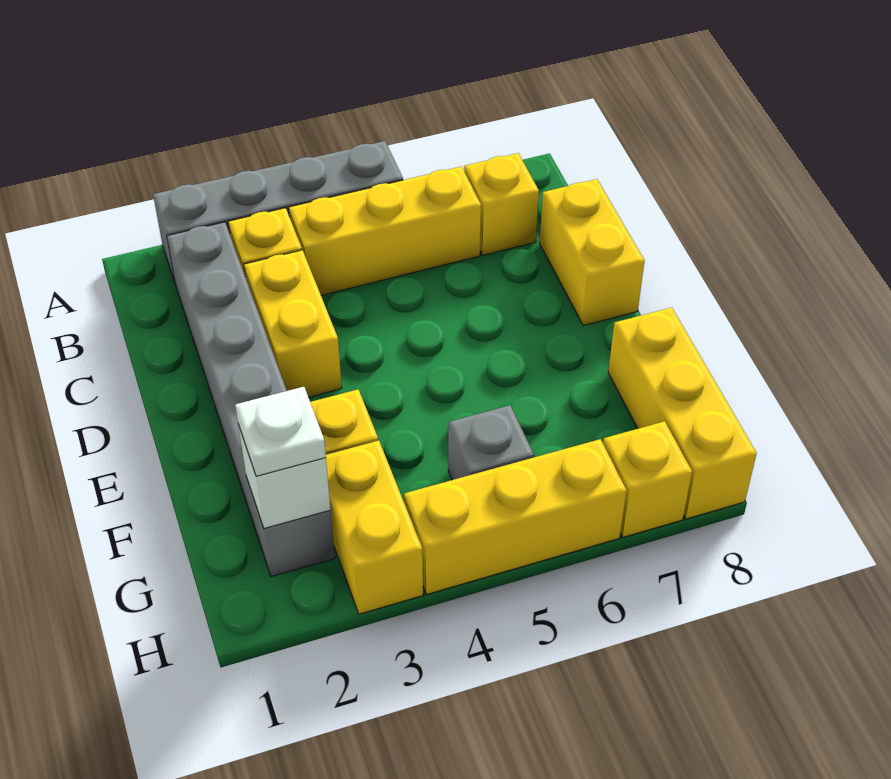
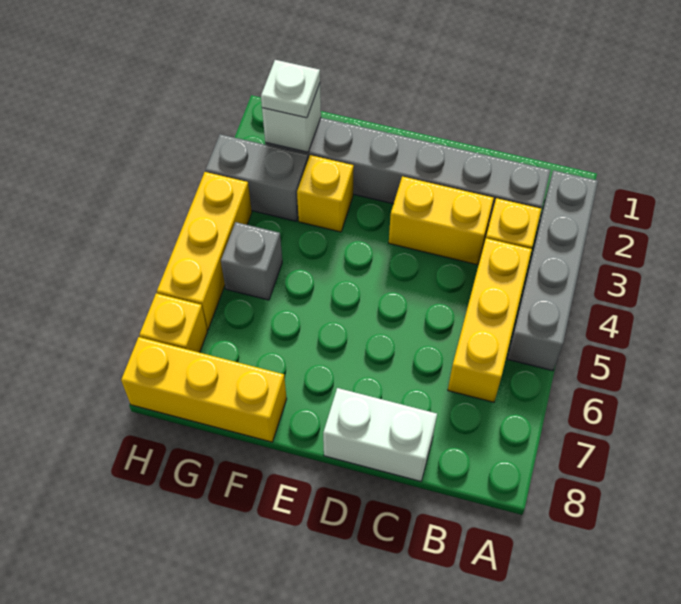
yellow brick B7 level 1 -> none
yellow brick C8:D8 level 1 -> white brick C8:D8 level 1
yellow brick G3:H3 level 1 -> grey brick G3:H3 level 1

